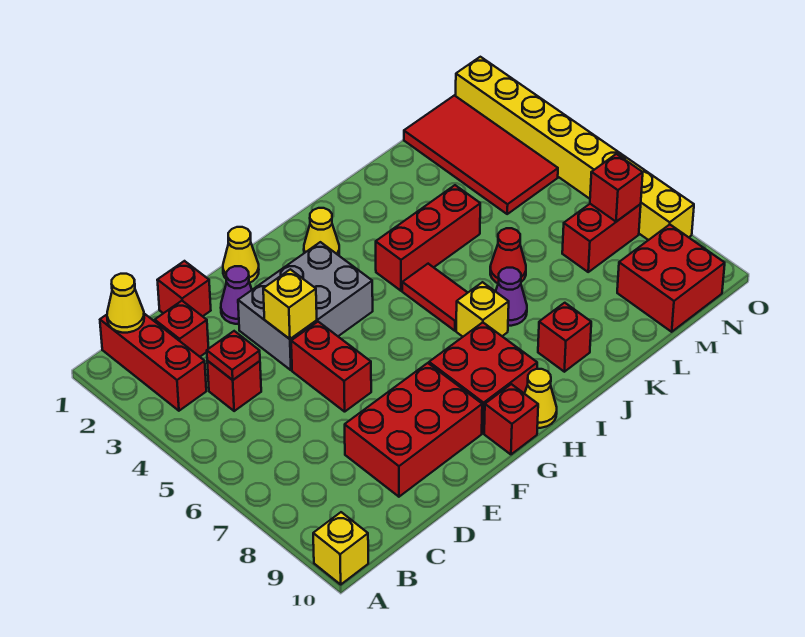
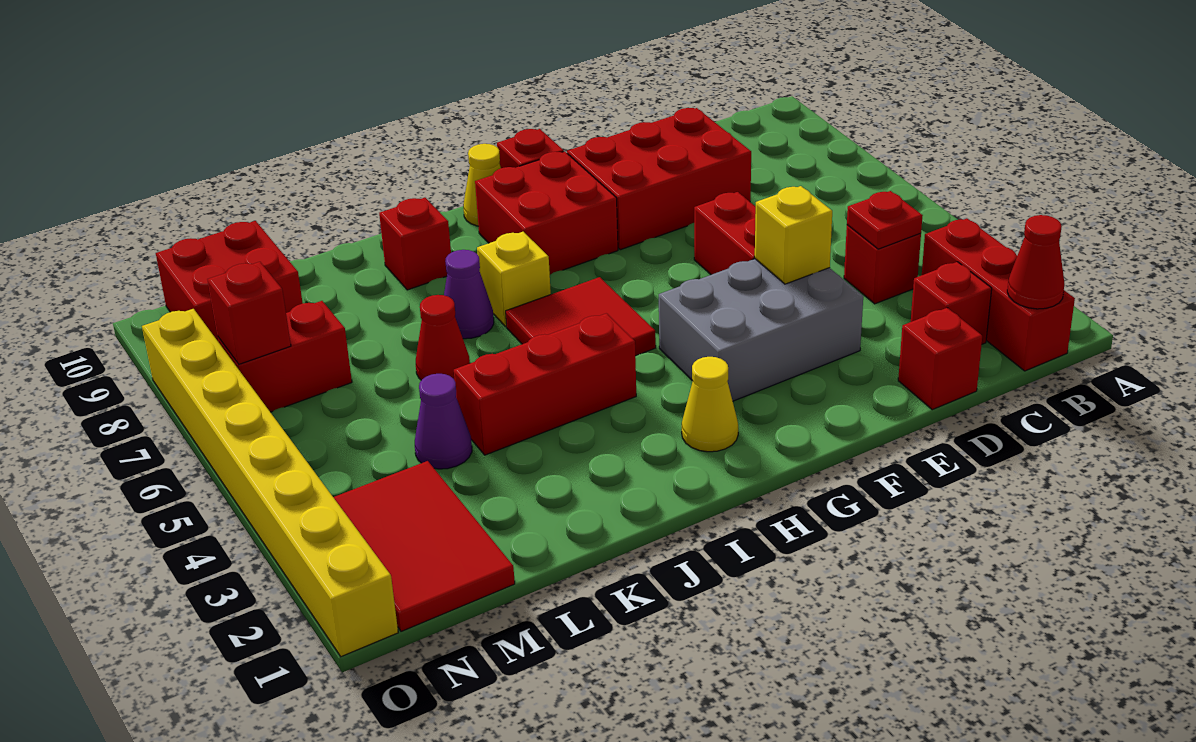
yellow brick A10 level 1 -> none
yellow cone B1 level 2 -> red cone B1 level 2
purple cone E2 level 1 -> purple cone L4 level 1
yellow cone F1 level 1 -> none
red tile I5:I6 level 1 -> red tile H5:I6 level 1
red tile M1:N4 level 1 -> red tile M1:N3 level 1

